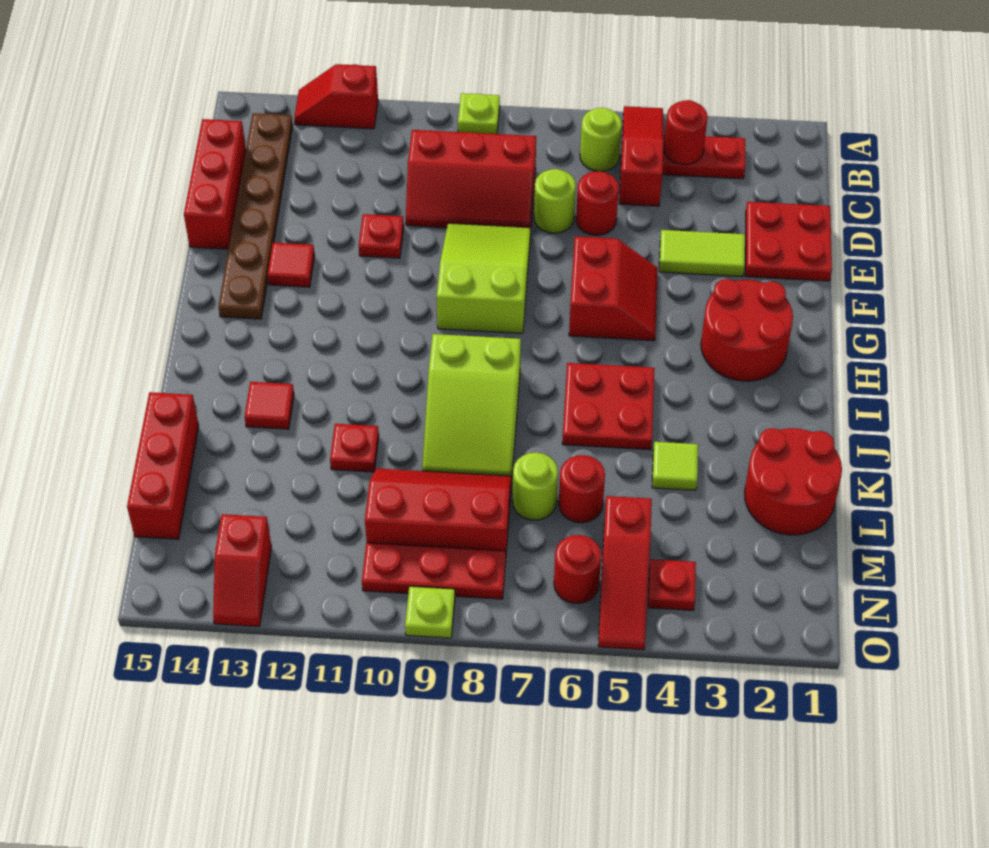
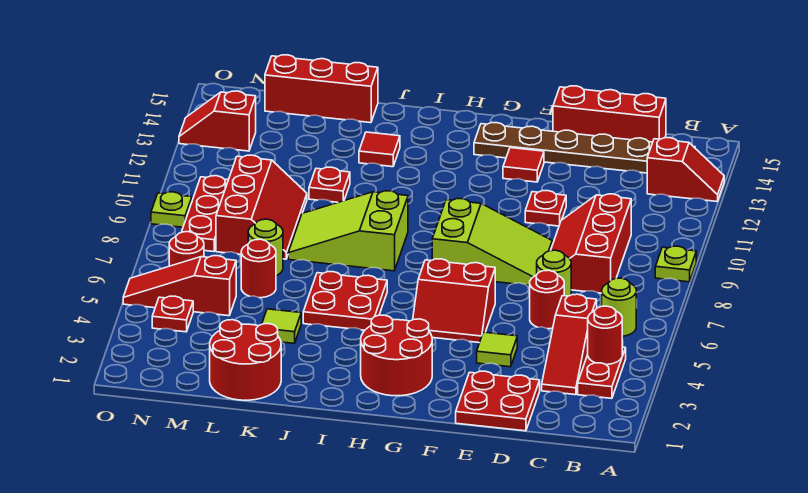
red slope A5:C5 level 1 top C -> red slope C3:C5 level 1 top 5
red slope A12:A13 level 1 top 12 -> red slope A13:B13 level 1 top B
lime tile E3:E4 level 1 -> lime tile E4 level 1

